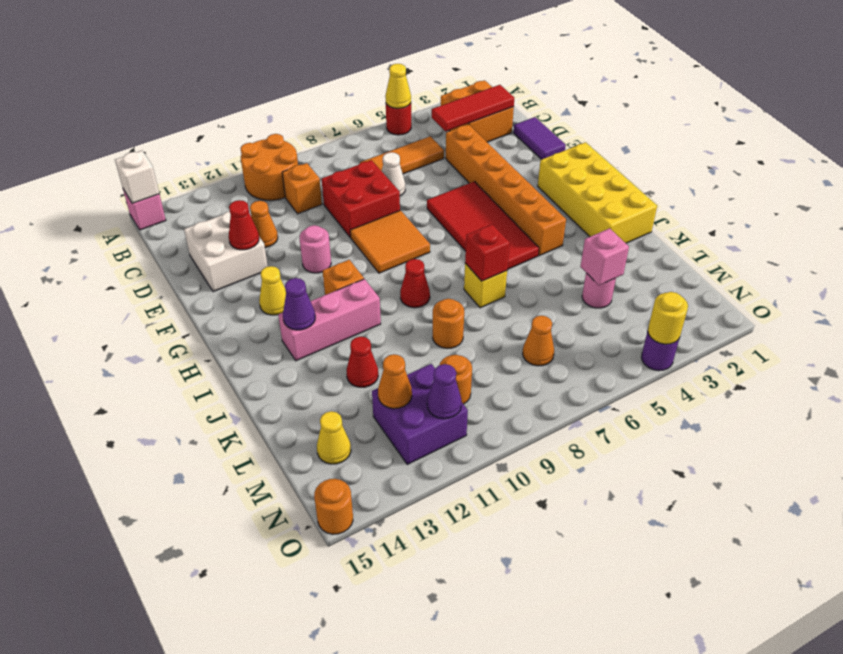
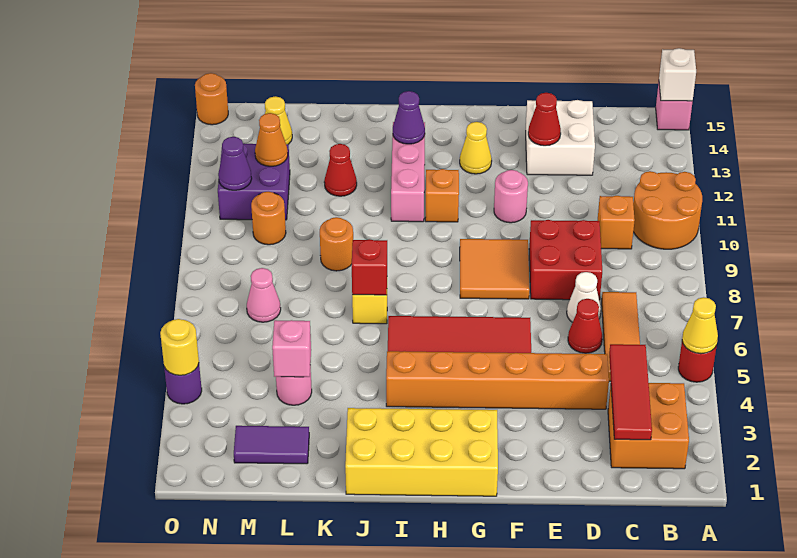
purple tile D1:E1 level 1 -> purple tile L2:M2 level 1
orange cone D12 level 1 -> none
red cone I9 level 1 -> red cone D6 level 1
orange cone M7 level 1 -> pink cone M7 level 1

